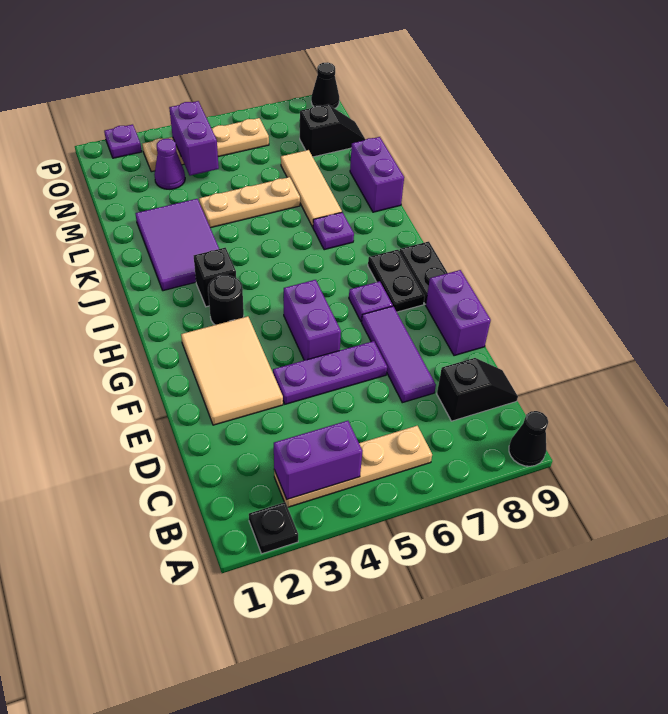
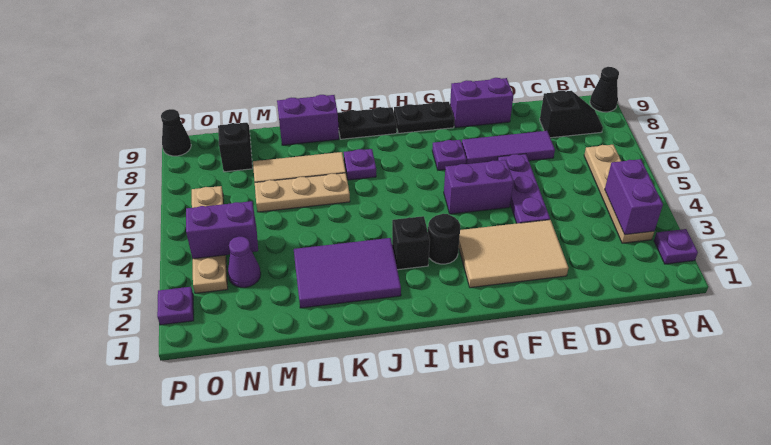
black plate A2 level 1 -> purple plate A2 level 1
black slope C8:C9 level 1 top 8 -> black slope B8:C8 level 1 top C
black plate G8:H8 level 1 -> black plate I9:J9 level 1
tan plate L4:L6 level 1 -> tan plate K6:M6 level 1

